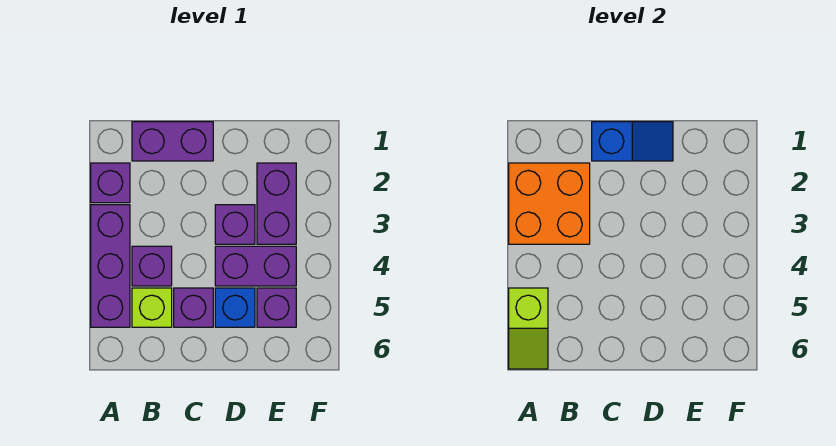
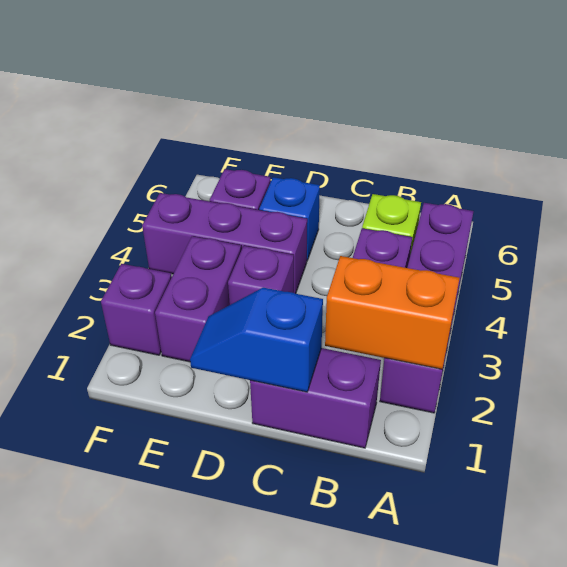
orange brick A2:B3 level 2 -> orange brick A2:B2 level 2
lime slope A5:A6 level 2 top 5 -> none
purple brick C5 level 1 -> purple brick F2 level 1
purple brick D4:E4 level 1 -> purple brick D4:F4 level 1

